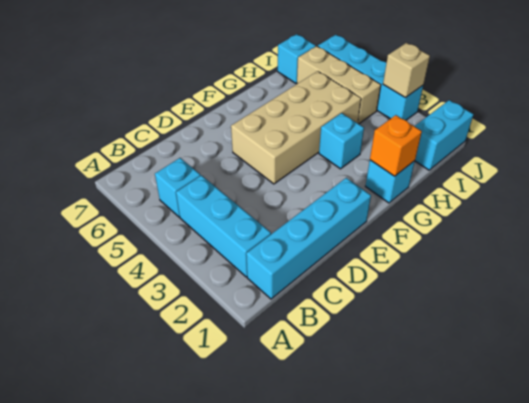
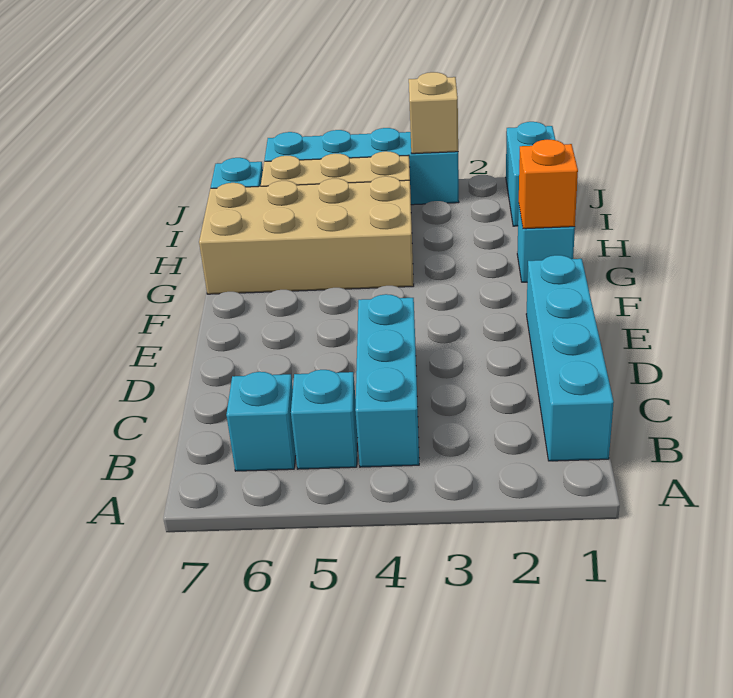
cyan brick B2:B4 level 1 -> cyan brick B4:D4 level 1
tan brick E4:H5 level 1 -> tan brick G4:H7 level 1
cyan brick G3 level 1 -> cyan brick B6 level 1

